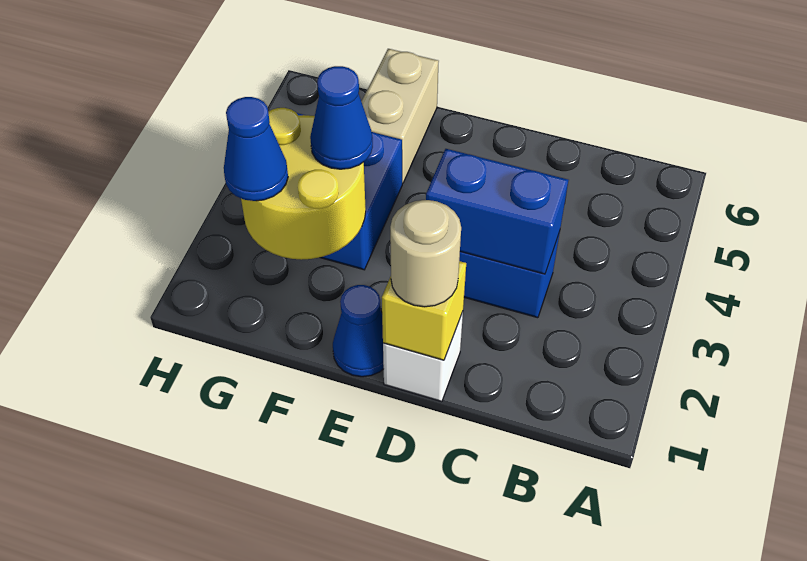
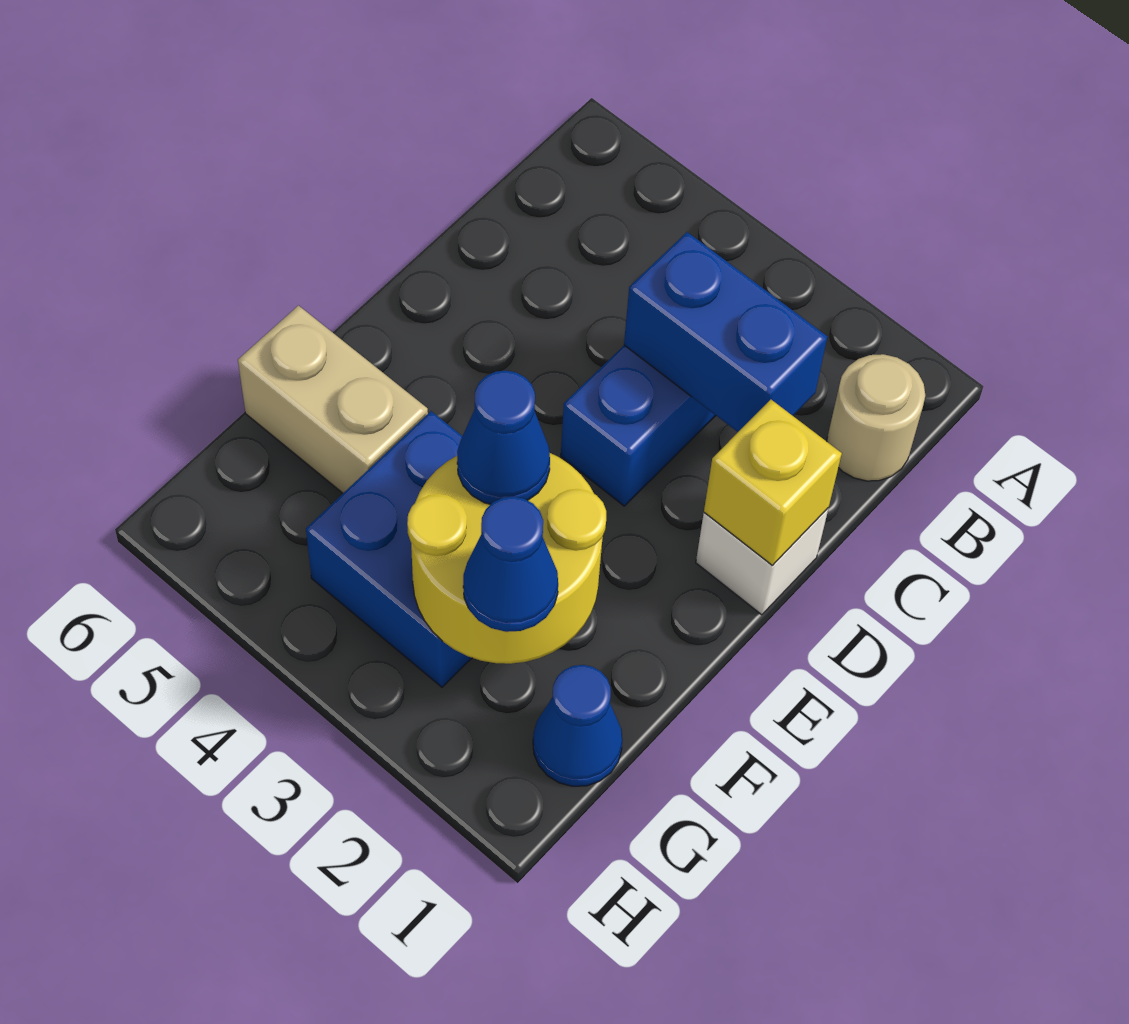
blue brick C3:D3 level 2 -> blue brick C2:C3 level 2
tan round brick D1 level 3 -> tan round brick B1 level 1
blue cone E1 level 1 -> blue cone G1 level 1

